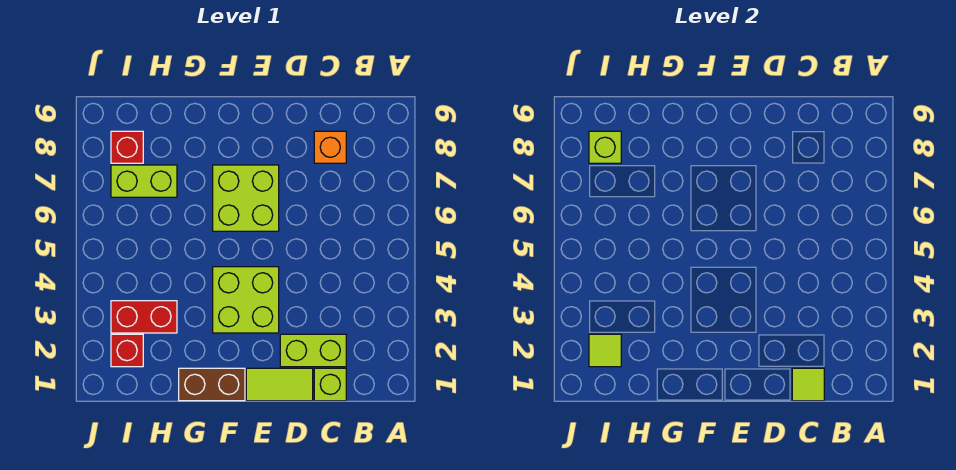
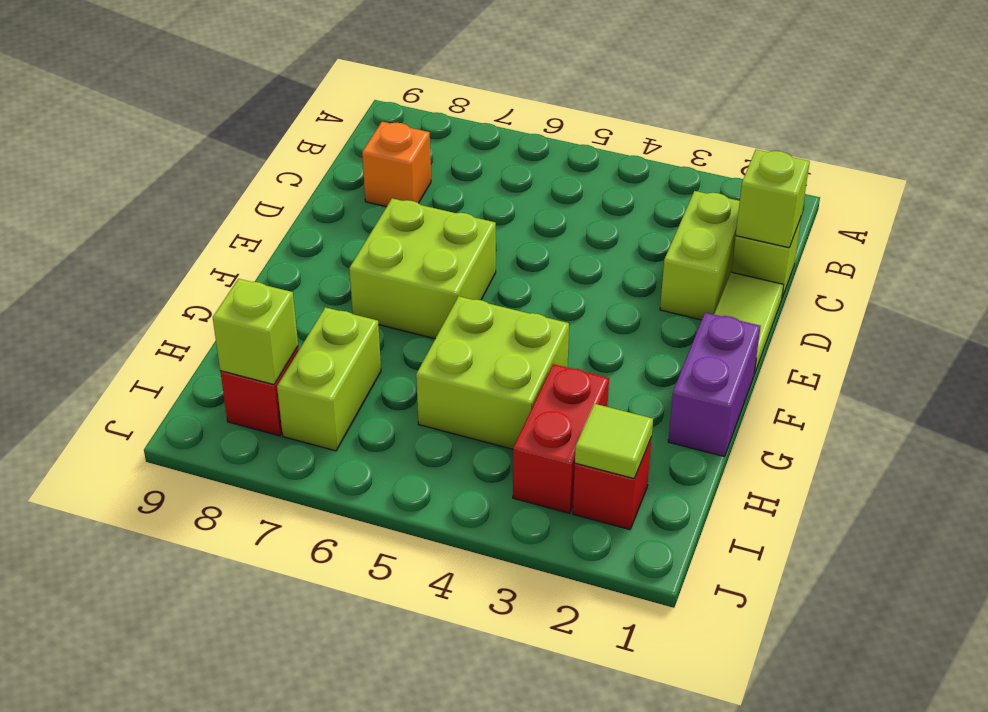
lime tile C1 level 2 -> lime brick C1 level 2
lime brick E3:F4 level 1 -> lime brick G4:H5 level 1
brown brick F1:G1 level 1 -> purple brick F1:G1 level 1

